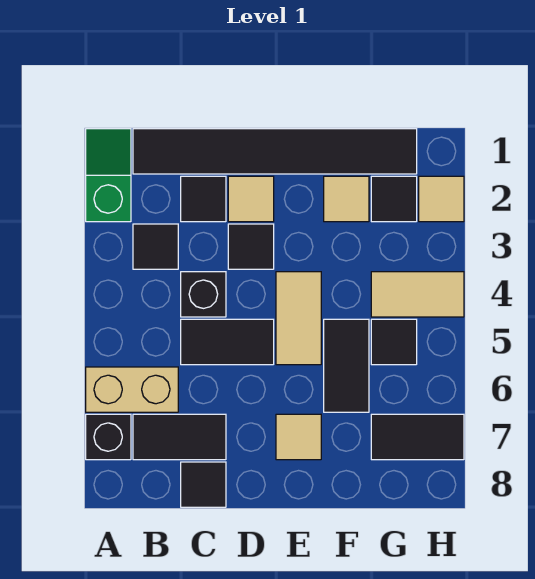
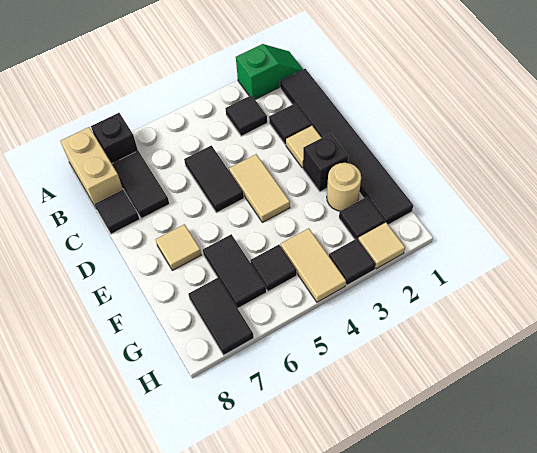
tan brick A6:B6 level 1 -> tan brick A8:B8 level 1
black brick C4 level 1 -> black brick E2 level 1
black tile D3 level 1 -> black tile H3 level 1
tan tile E4:E5 level 1 -> tan tile D4:E4 level 1
tan tile F2 level 1 -> tan round brick F2 level 1
black tile F5:F6 level 1 -> black tile F6:G6 level 1

